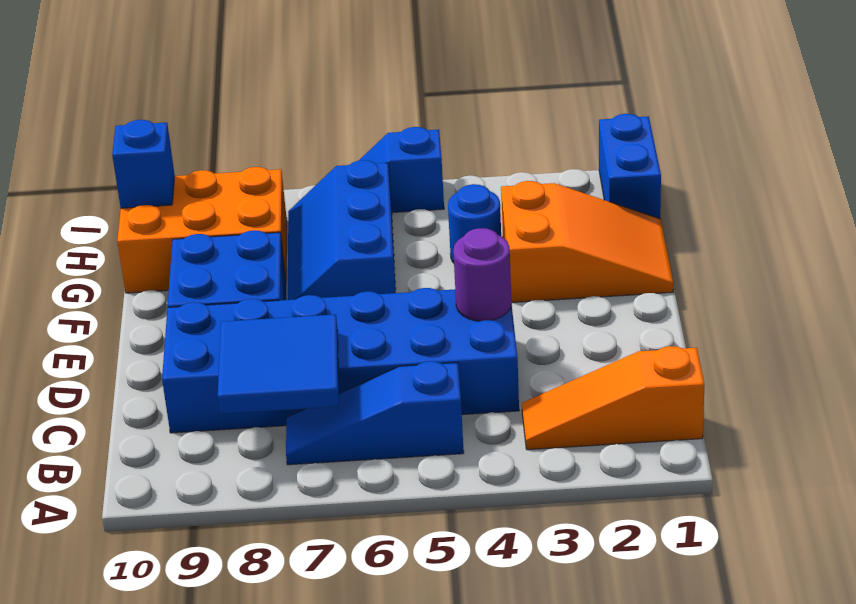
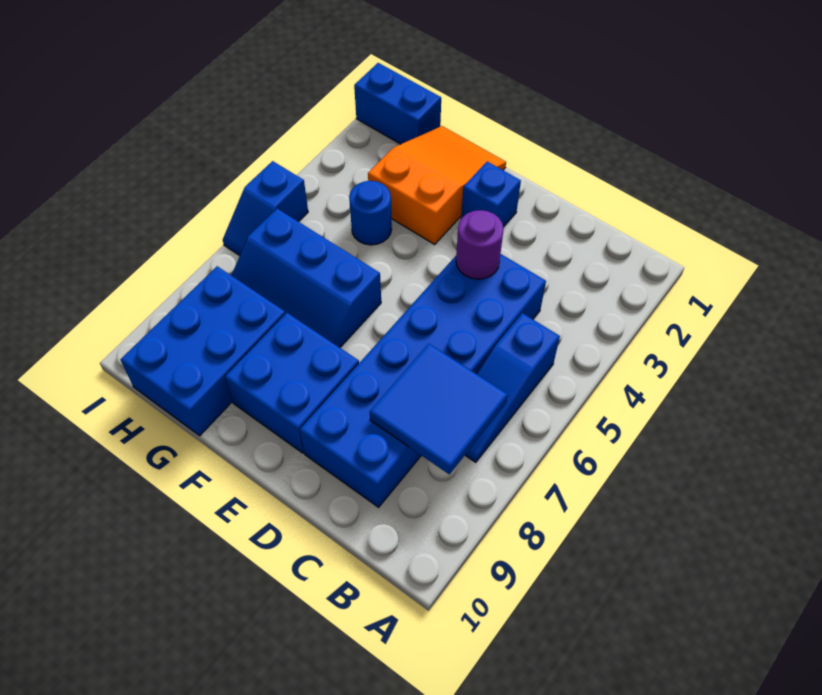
orange slope B1:B3 level 1 top 1 -> none
orange brick G8:H10 level 1 -> blue brick G8:H10 level 1
blue brick H10 level 2 -> blue brick E2 level 1

